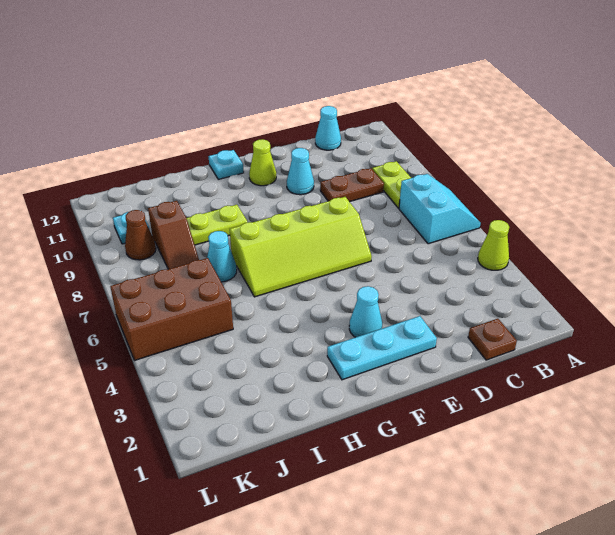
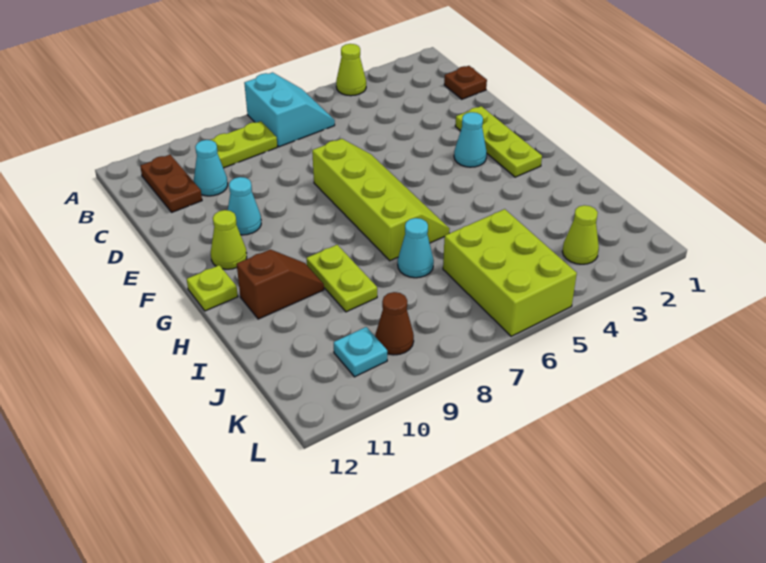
cyan slope A6:B7 level 1 top B -> cyan slope A6:B7 level 1 top 7
brown plate C9:D9 level 1 -> brown plate B11:C11 level 1
cyan cone C12 level 1 -> cyan cone C10 level 1
cyan plate E2:G2 level 1 -> lime plate E2:G2 level 1
cyan plate G12 level 1 -> lime plate G12 level 1
brown brick J5:L6 level 1 -> lime brick J5:L6 level 1
brown slope J8:J9 level 1 top 9 -> brown slope H10:H11 level 1 top 11
none -> lime cone K3 level 1

